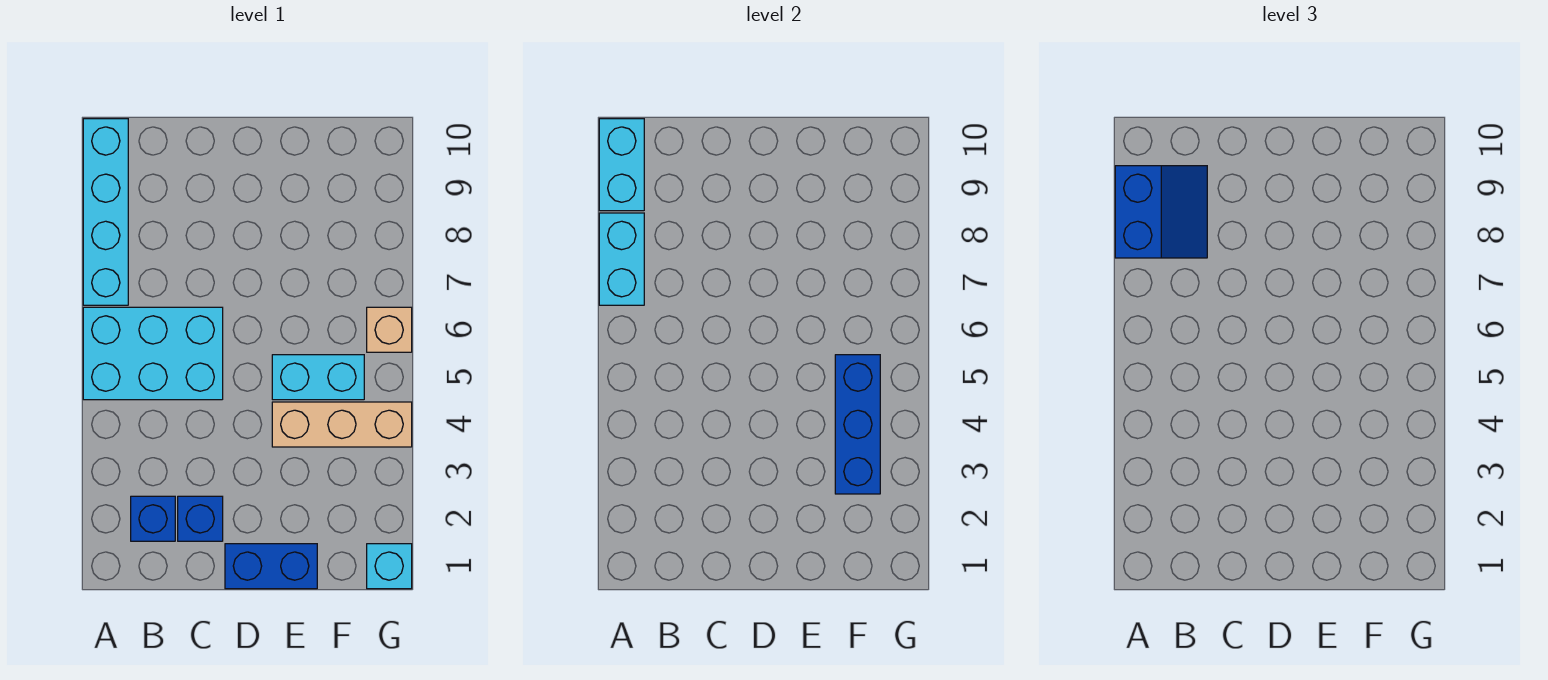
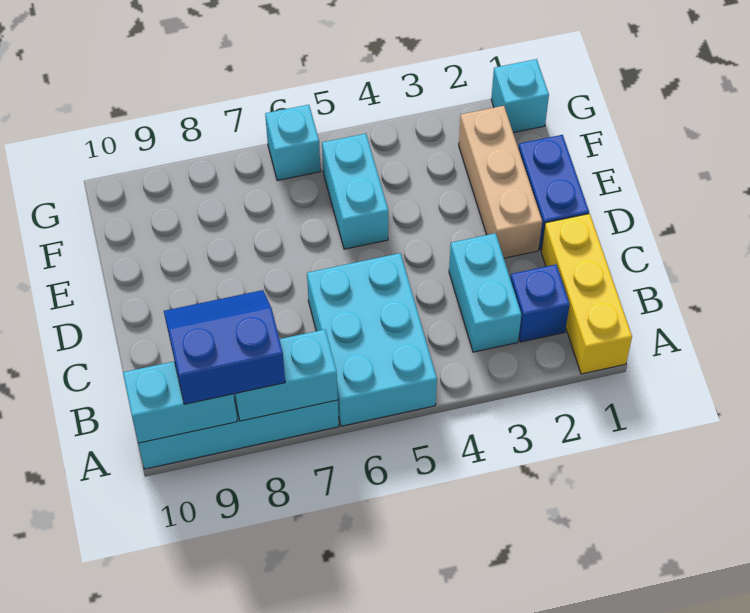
none -> yellow brick A1:C1 level 1
none -> cyan brick B3:C3 level 1
blue brick C2 level 1 -> none
tan brick E4:G4 level 1 -> tan brick D2:F2 level 1
blue brick F3:F5 level 2 -> none
tan brick G6 level 1 -> cyan brick G6 level 1

